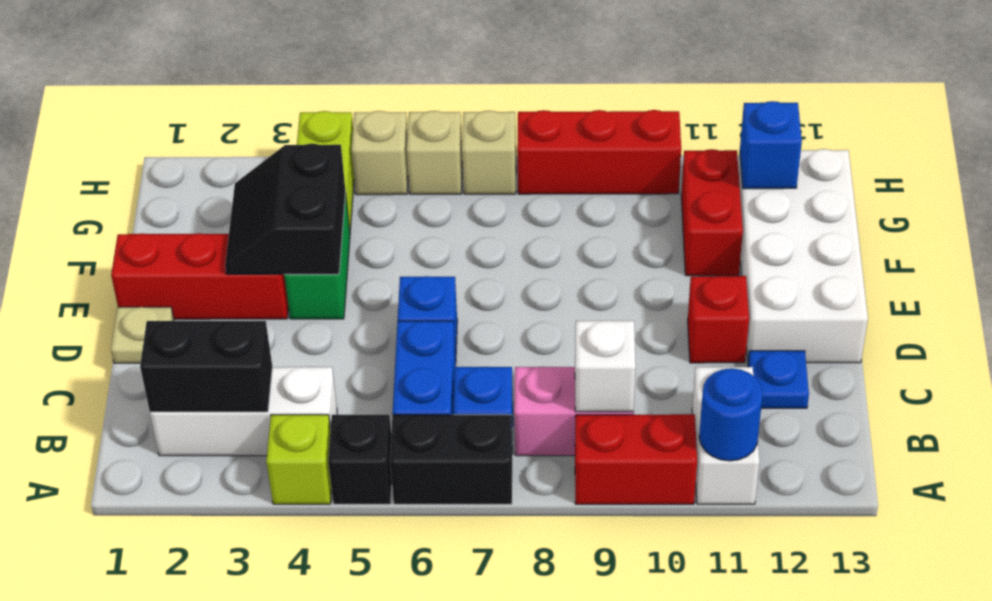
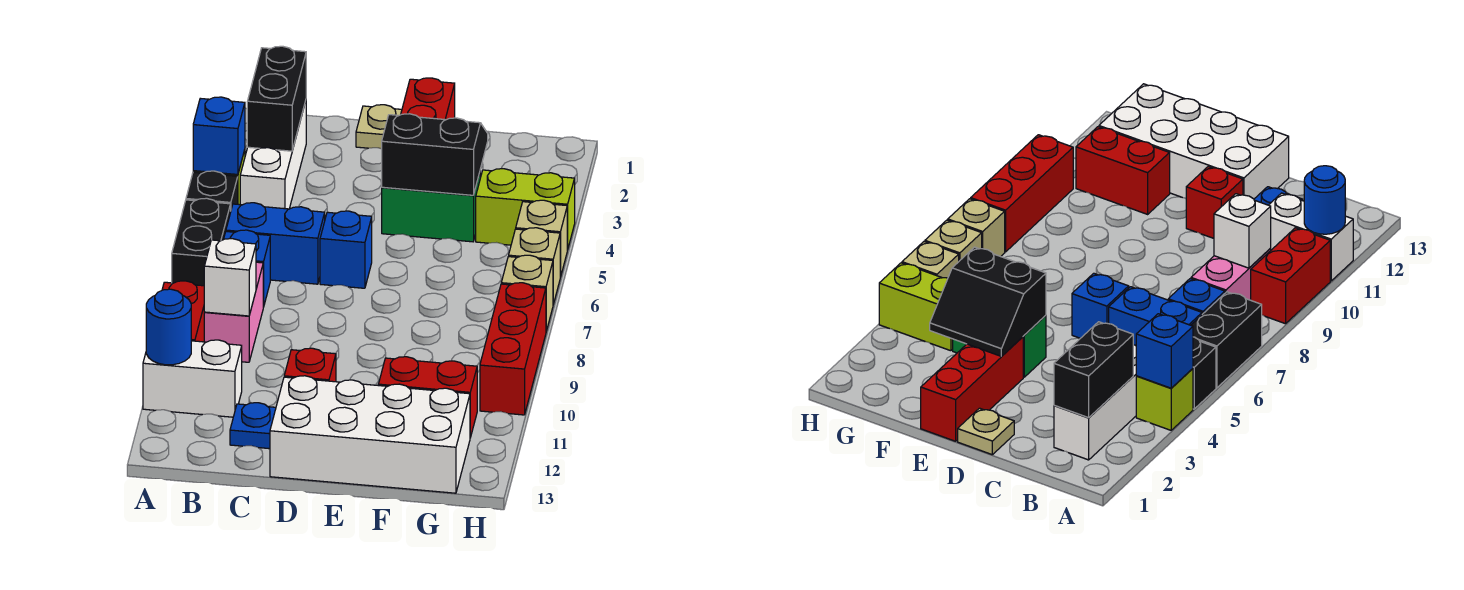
blue brick G12 level 2 -> blue brick A4 level 2

